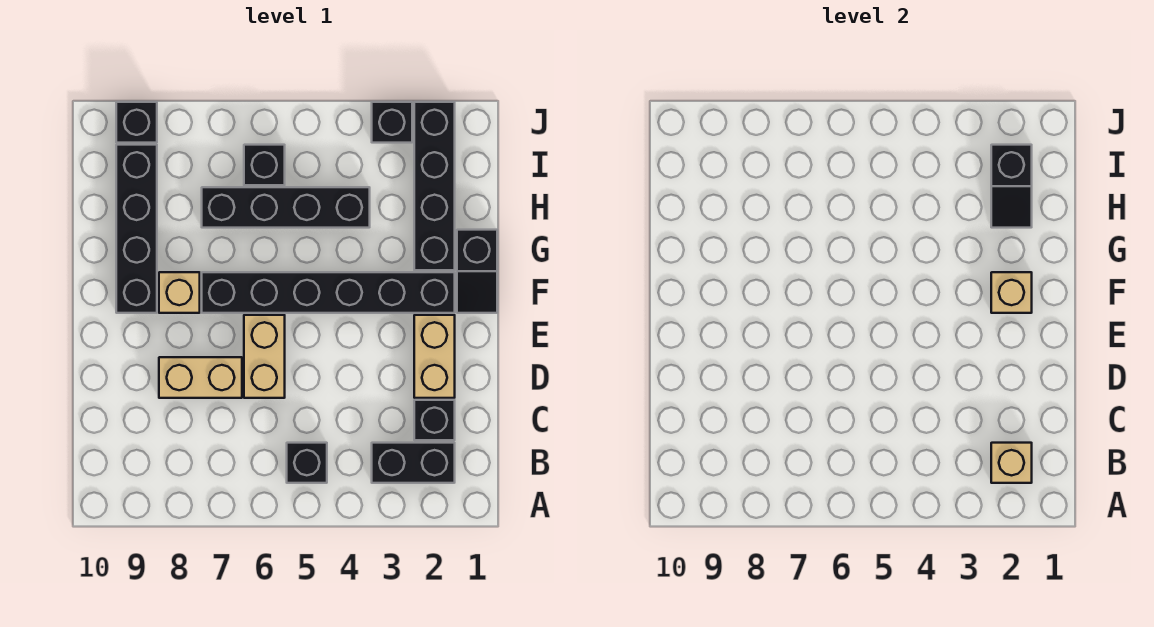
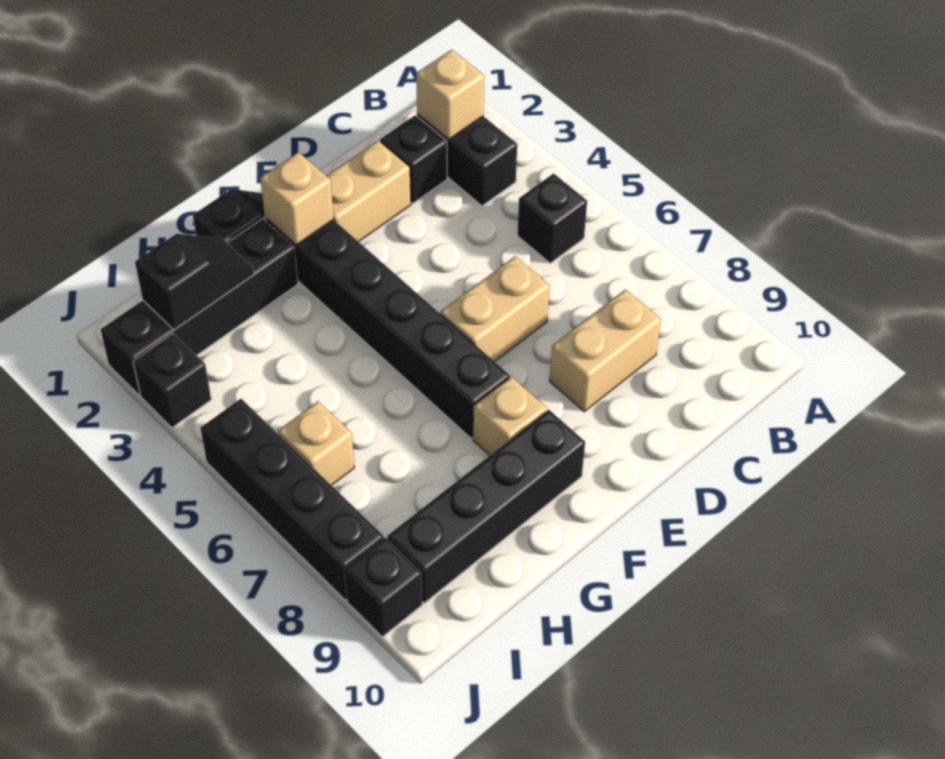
tan brick D7:D8 level 1 -> tan brick C8:D8 level 1
black brick H4:H7 level 1 -> black brick J5:J8 level 1
black brick I6 level 1 -> tan brick I6 level 1

